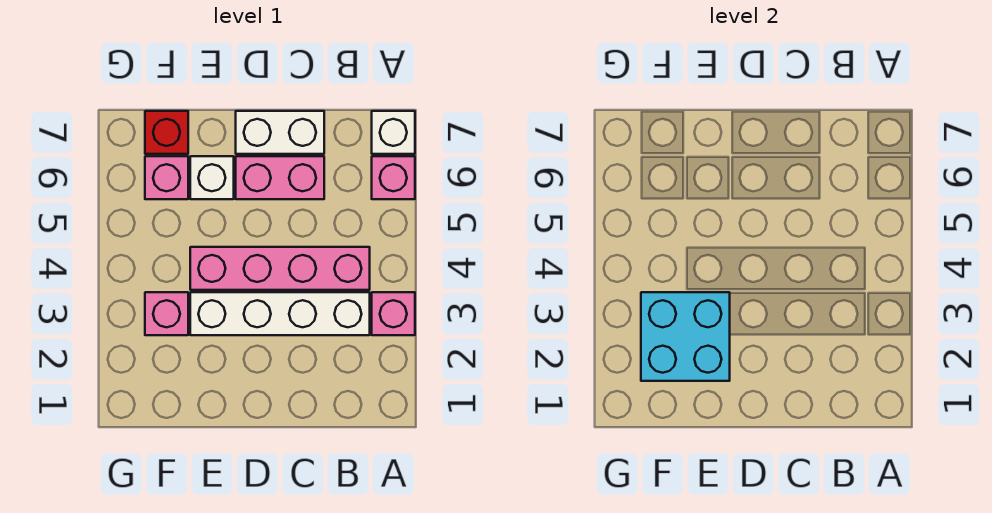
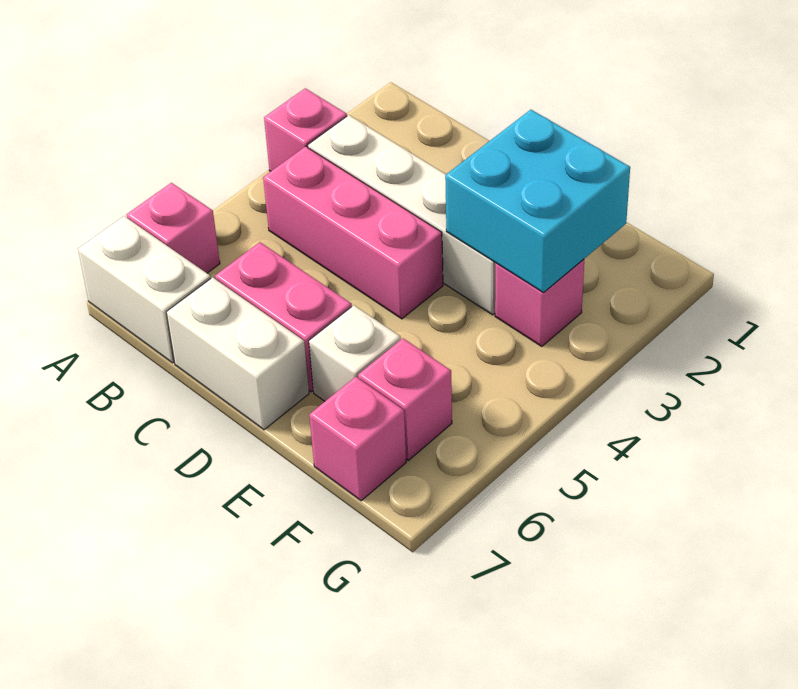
white brick A7 level 1 -> white brick A7:B7 level 1
pink brick B4:E4 level 1 -> pink brick B4:D4 level 1
red brick F7 level 1 -> pink brick F7 level 1

